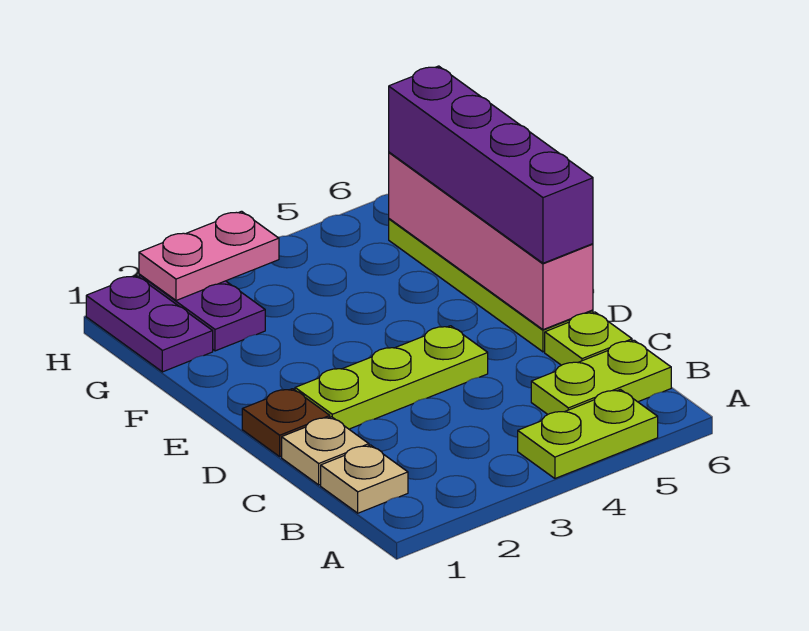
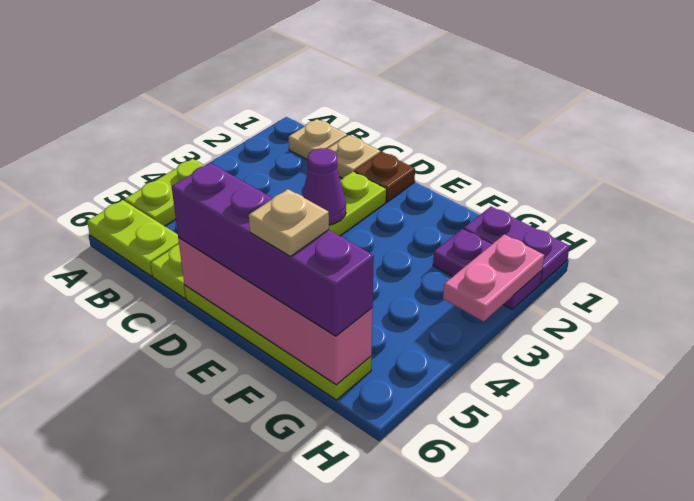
lime plate B5:B6 level 1 -> lime plate A6:B6 level 1
none -> purple cone D3 level 2
none -> tan plate F6 level 4

